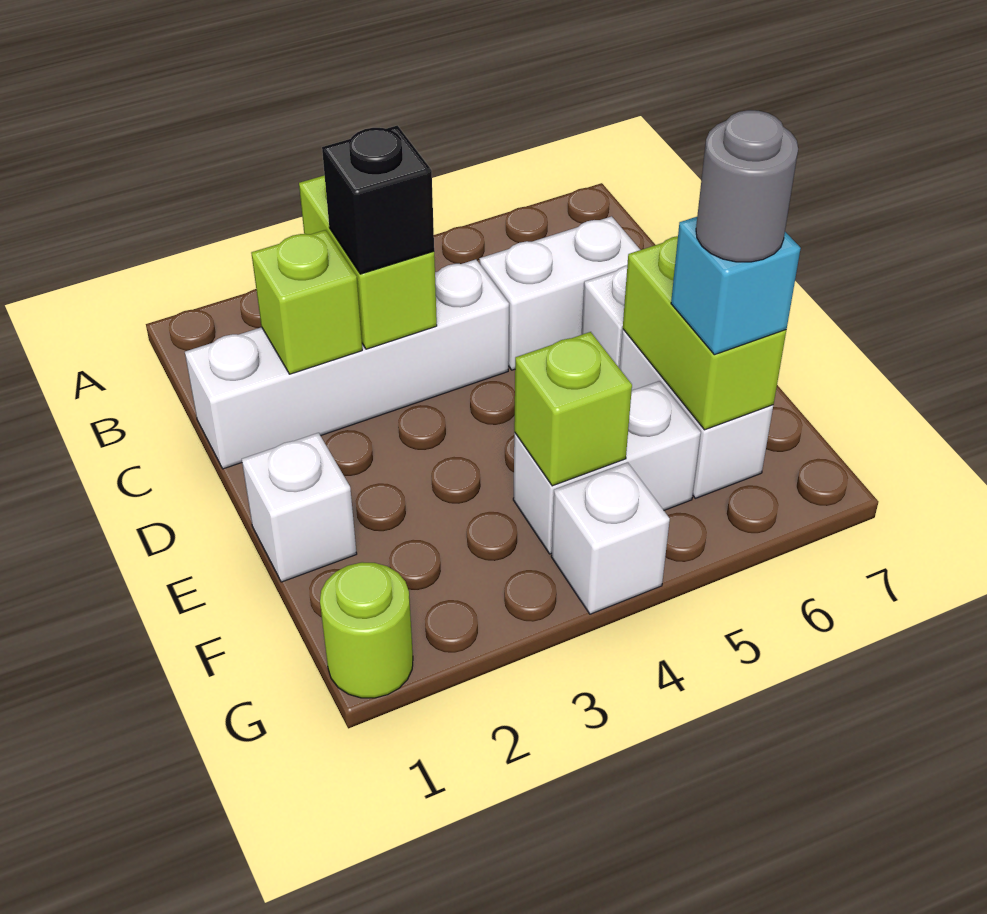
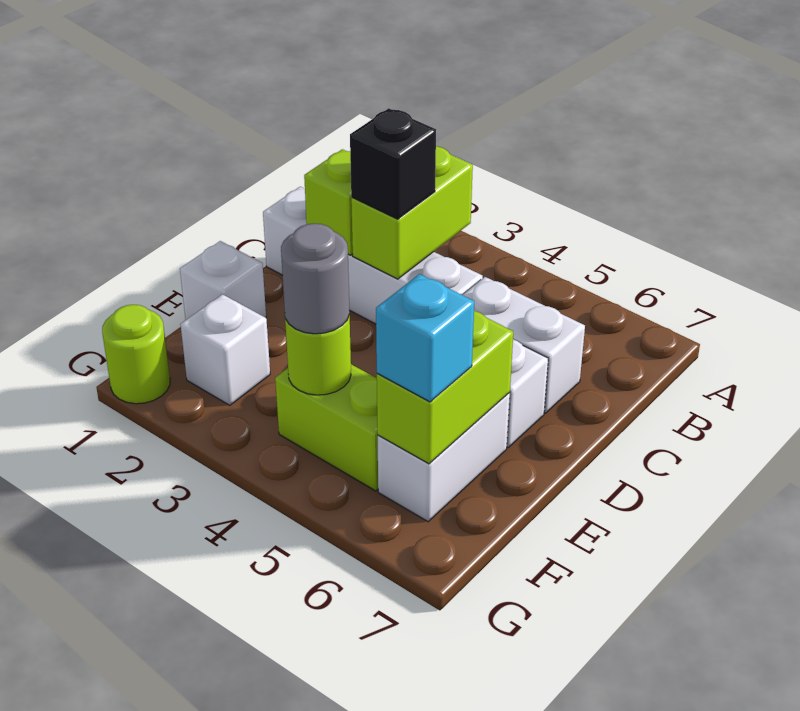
white brick F4:F5 level 1 -> lime brick F4:F5 level 1
lime brick F4 level 2 -> lime round brick F4 level 2
grey round brick F6 level 4 -> grey round brick F4 level 3
white brick G4 level 1 -> white brick F2 level 1

